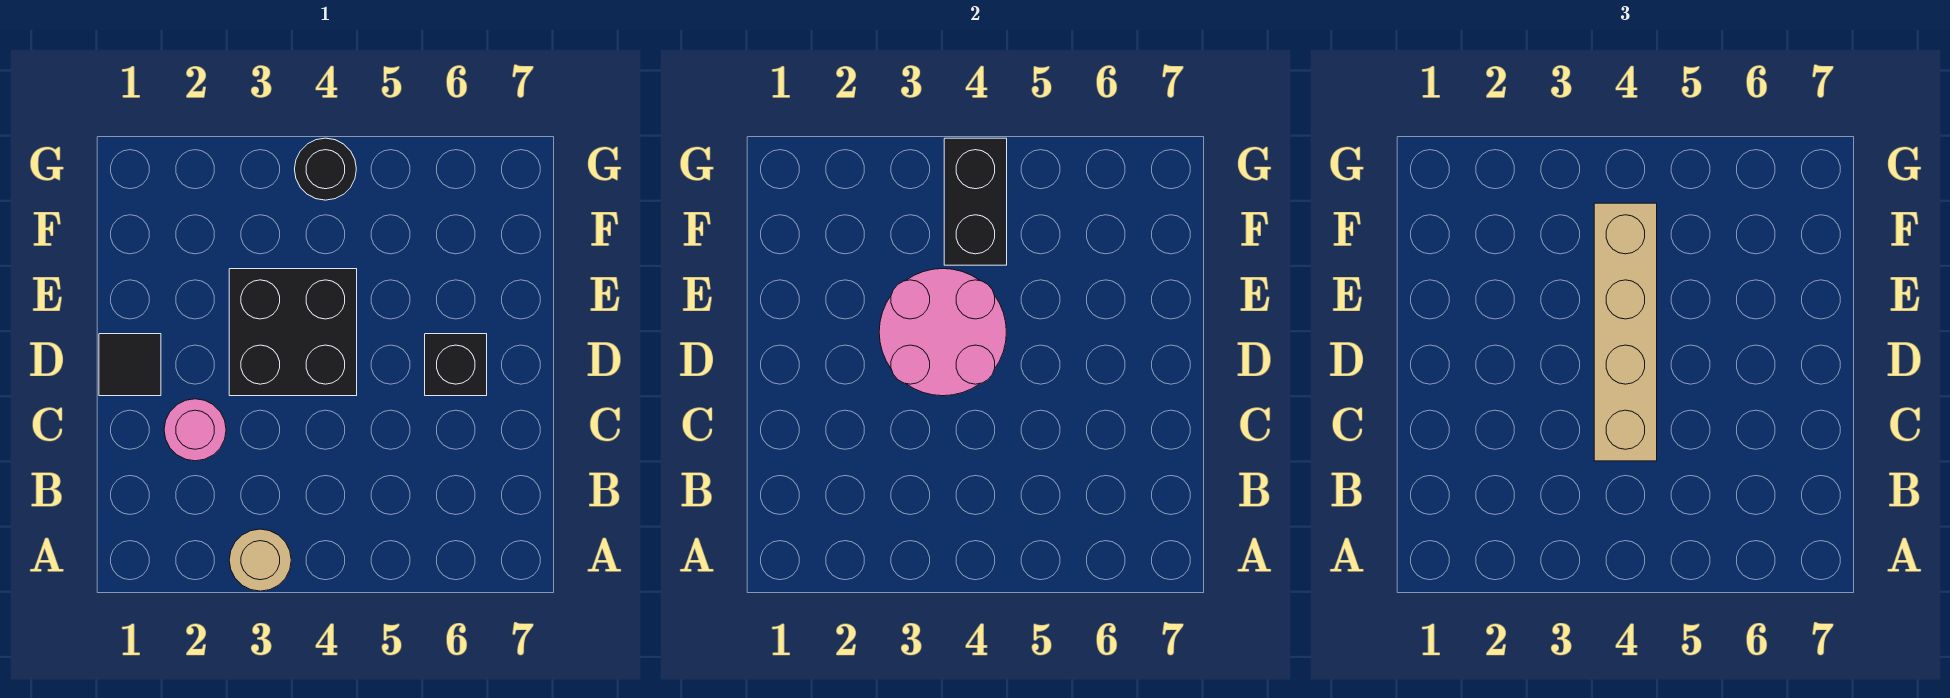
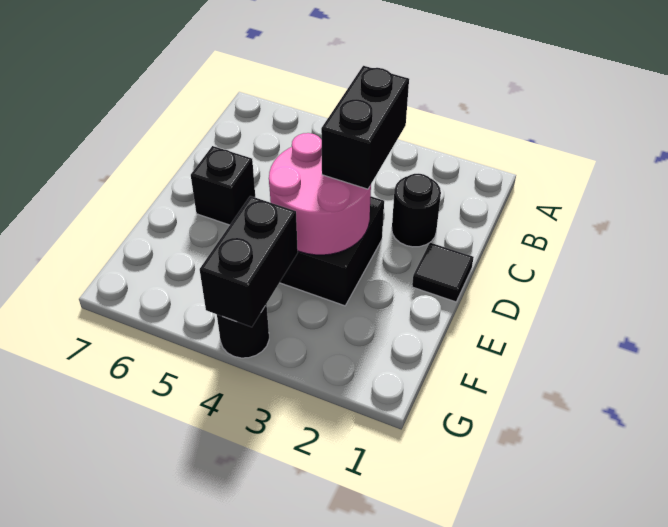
tan round brick A3 level 1 -> none
pink round brick C2 level 1 -> black round brick C2 level 1
none -> black brick C3:D3 level 3
tan brick C4:F4 level 3 -> none

